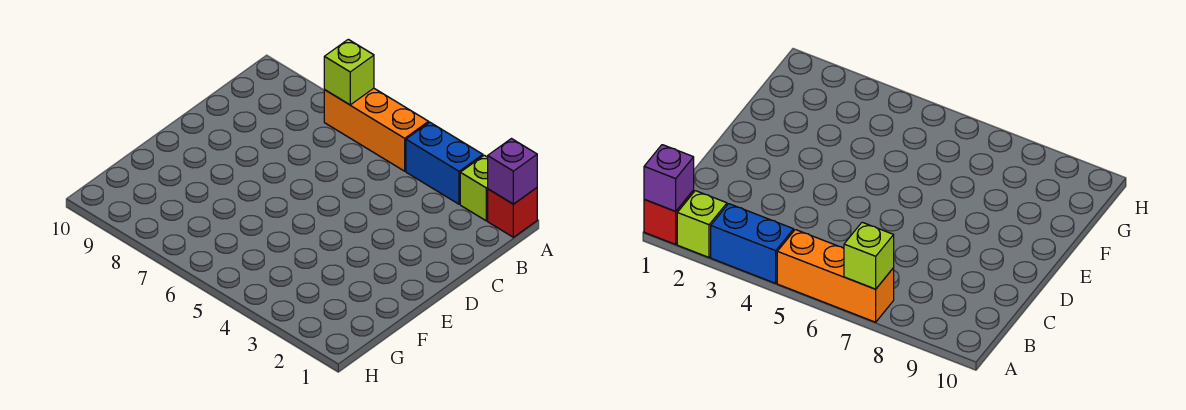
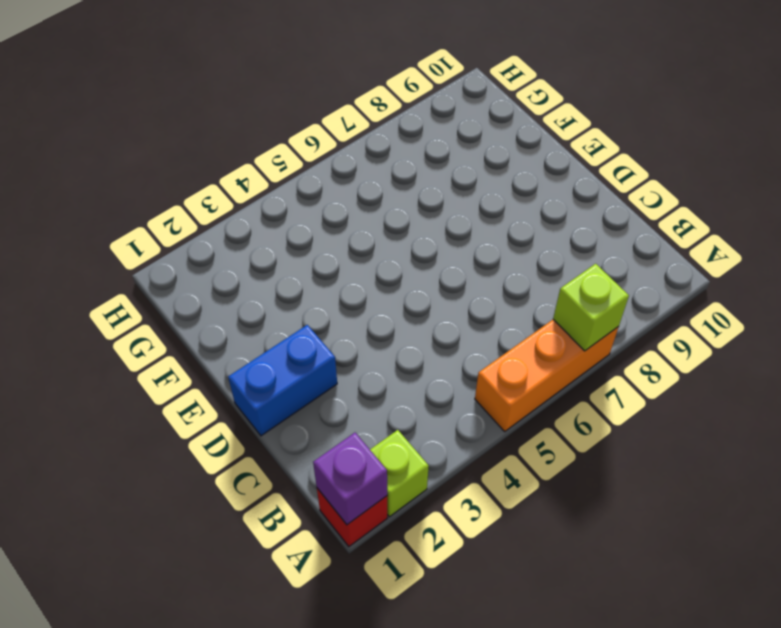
blue brick A3:A4 level 1 -> blue brick D1:D2 level 1

